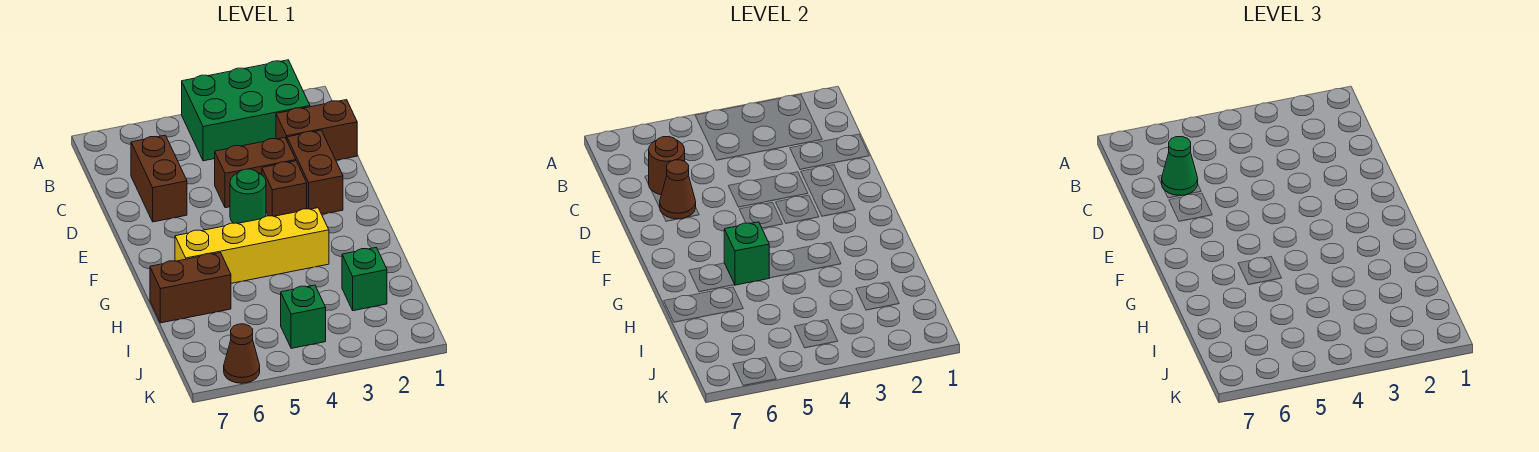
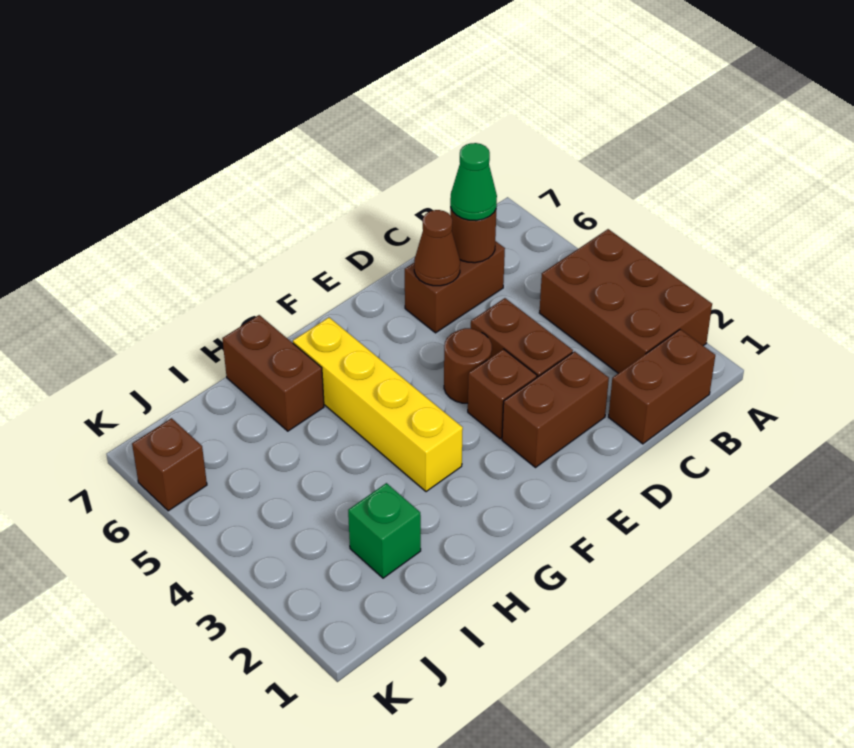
green brick A2:B4 level 1 -> brown brick A2:B4 level 1
brown brick C1:C2 level 1 -> brown brick B1:C1 level 1
green round brick E4 level 1 -> brown round brick E4 level 1
green brick G5 level 2 -> none
green brick J4 level 1 -> none
brown cone K6 level 1 -> brown brick K6 level 1

